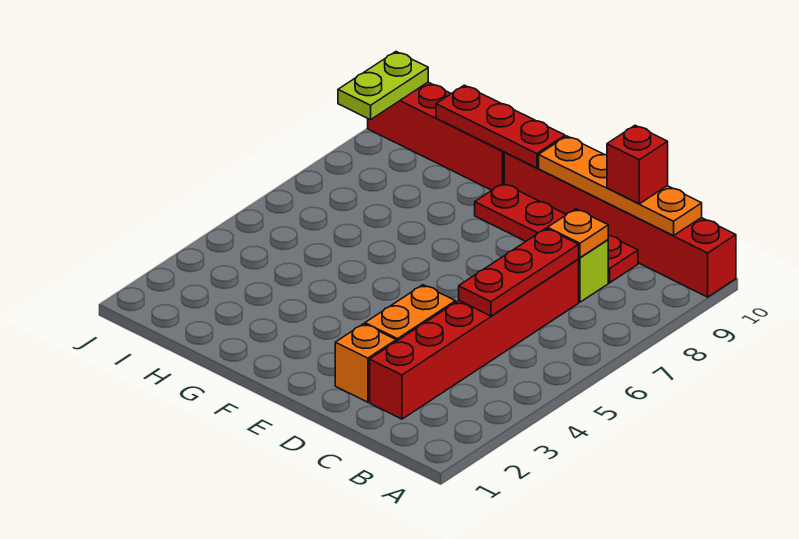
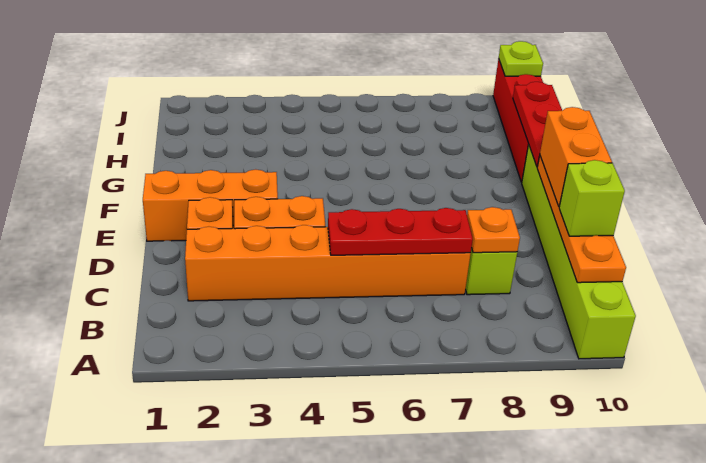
red brick A10:F10 level 1 -> lime brick A10:F10 level 1
red brick C2:C7 level 1 -> orange brick C2:C7 level 1
red plate C9:F9 level 1 -> none
red brick C10 level 3 -> lime brick C10 level 3
none -> orange brick D10:E10 level 3
none -> orange brick E1:E3 level 1
lime plate J9:J10 level 2 -> lime plate J10 level 2

